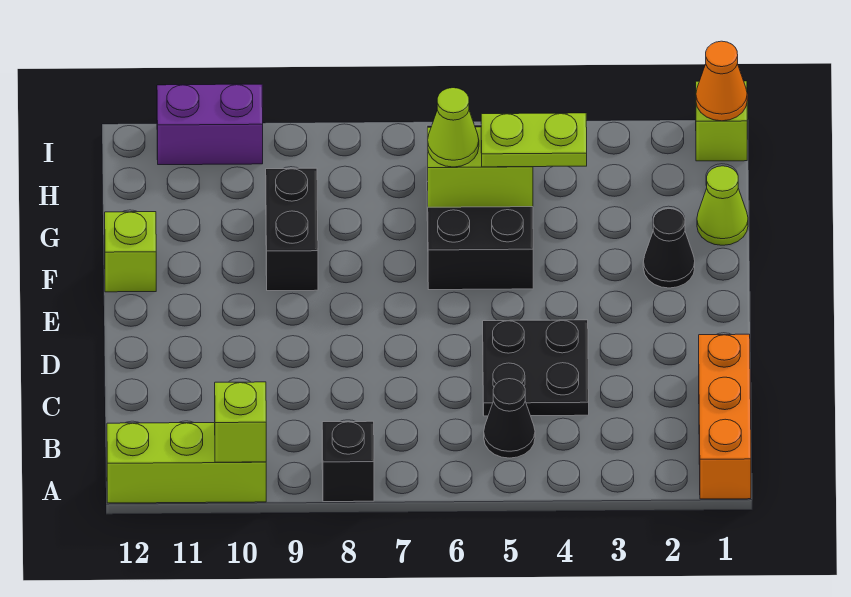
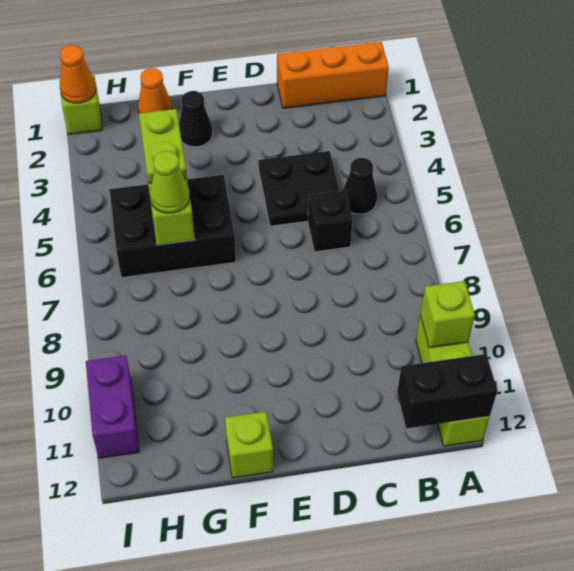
black brick A8 level 1 -> black brick C6 level 1
black brick F9:G9 level 1 -> black brick A12:B12 level 2
lime cone G1 level 1 -> orange cone G1 level 1

